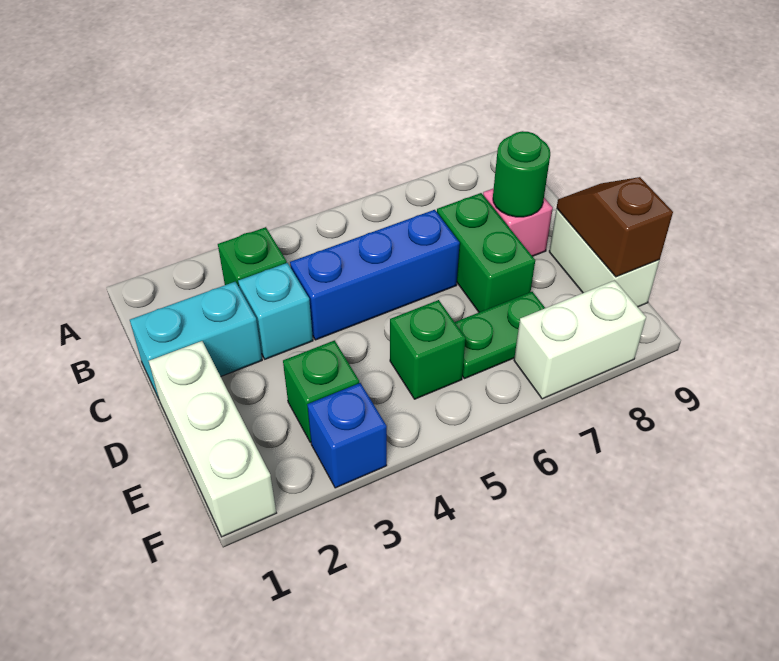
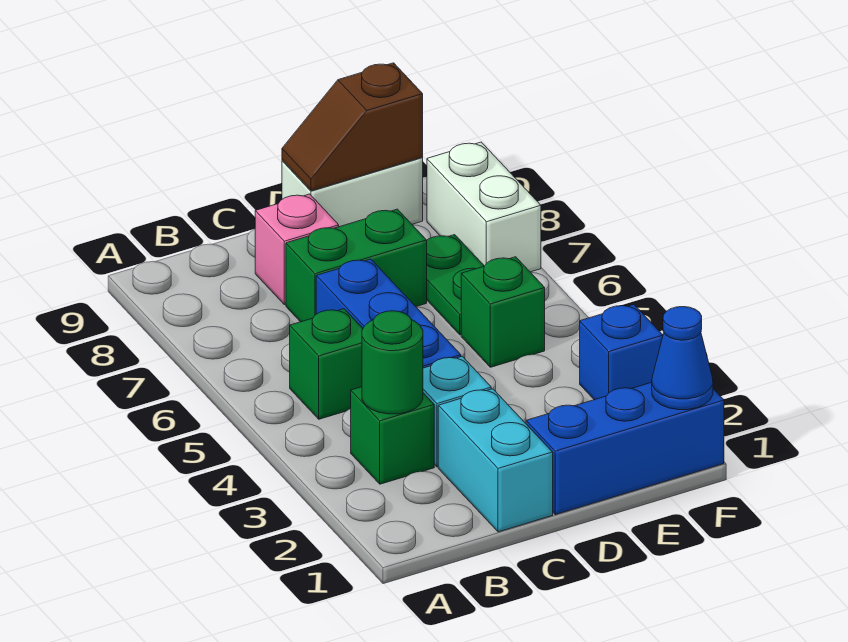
green round brick C8 level 2 -> green round brick B3 level 2
white brick D1:F1 level 1 -> blue brick D1:F1 level 1
green brick E3 level 1 -> green brick B5 level 1
none -> blue cone F1 level 2

